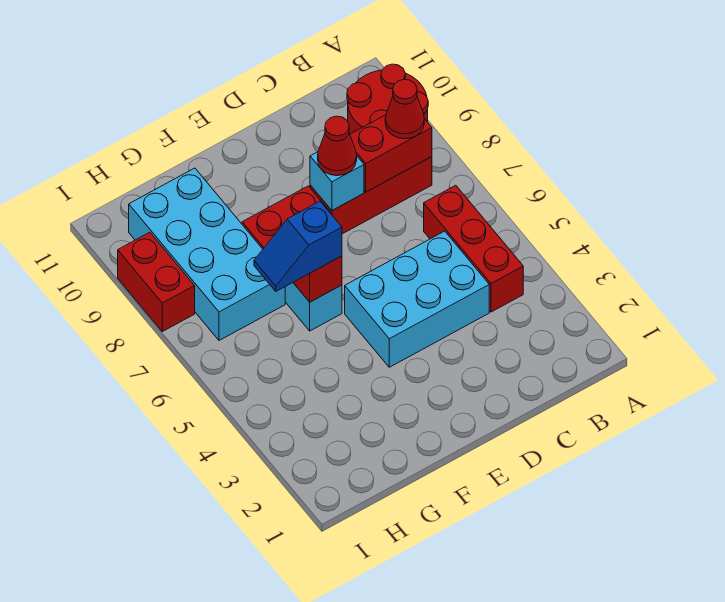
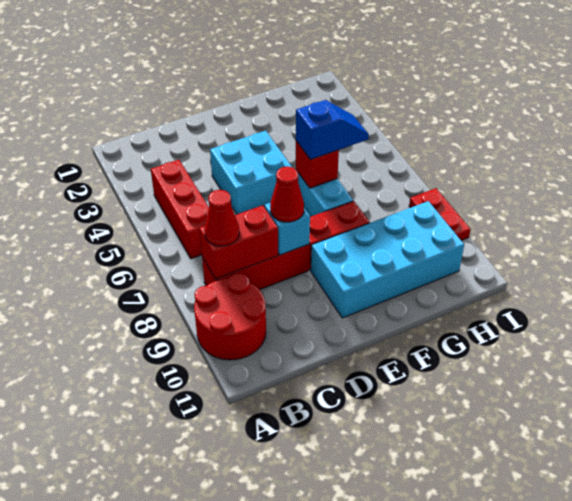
cyan brick C4:E5 level 1 -> cyan brick D4:E5 level 1
cyan brick G7:H10 level 1 -> cyan brick E9:H10 level 1
red brick I8:I9 level 1 -> red plate I8:I9 level 1

